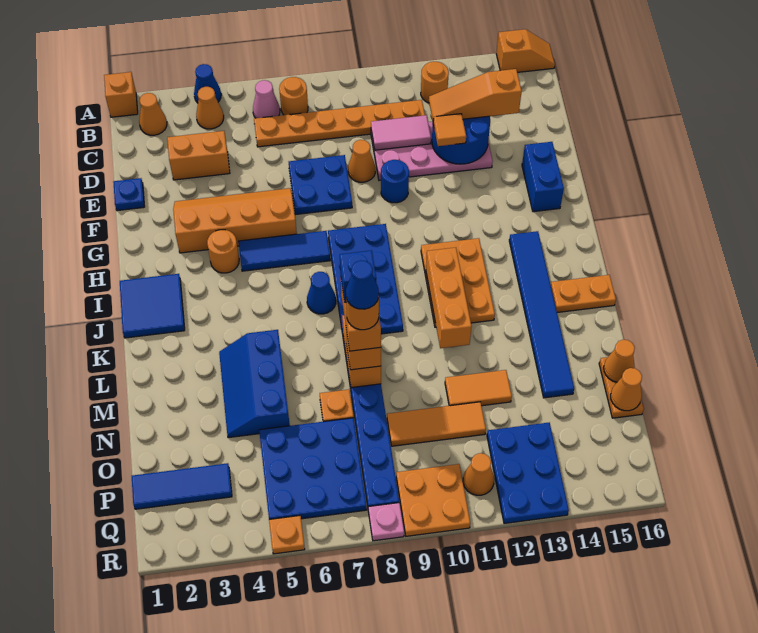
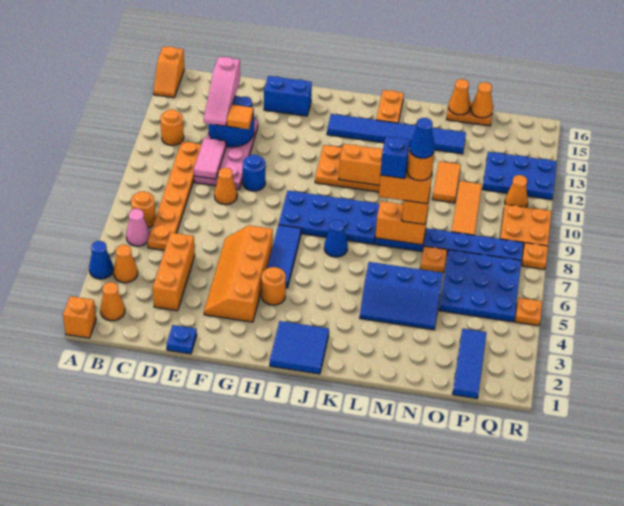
orange slope A15:A16 level 1 top 15 -> orange slope A15:A16 level 1 top 16
orange brick D3:D4 level 1 -> orange brick D3:D5 level 1
orange slope D12:D14 level 3 top 14 -> pink slope D12:D14 level 3 top 14
blue plate E7:F8 level 1 -> none
pink plate R8 level 1 -> orange plate R8 level 1

